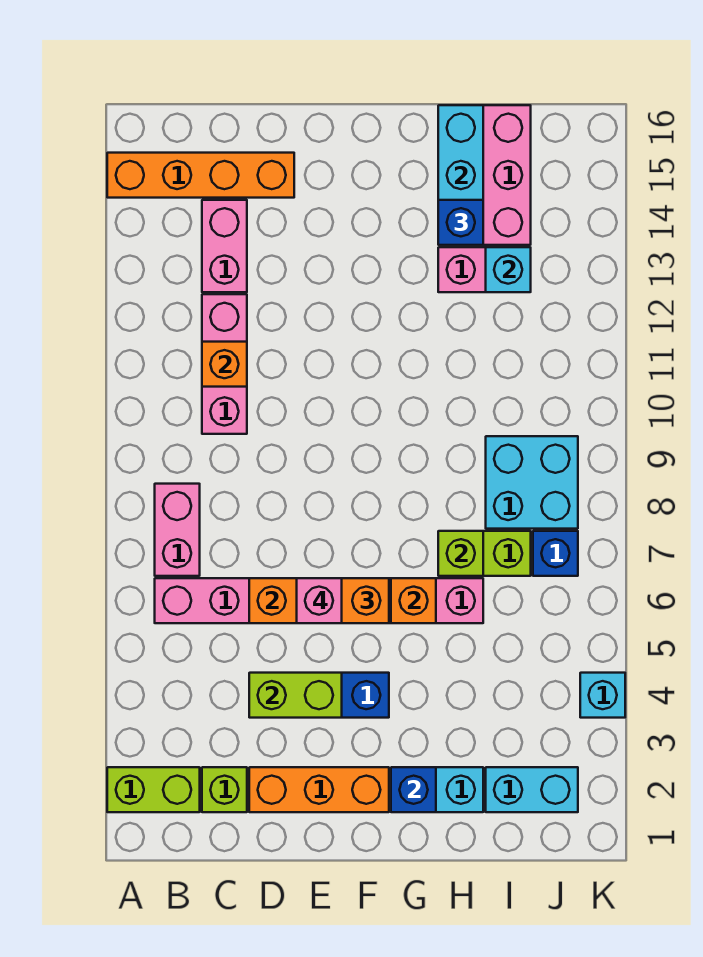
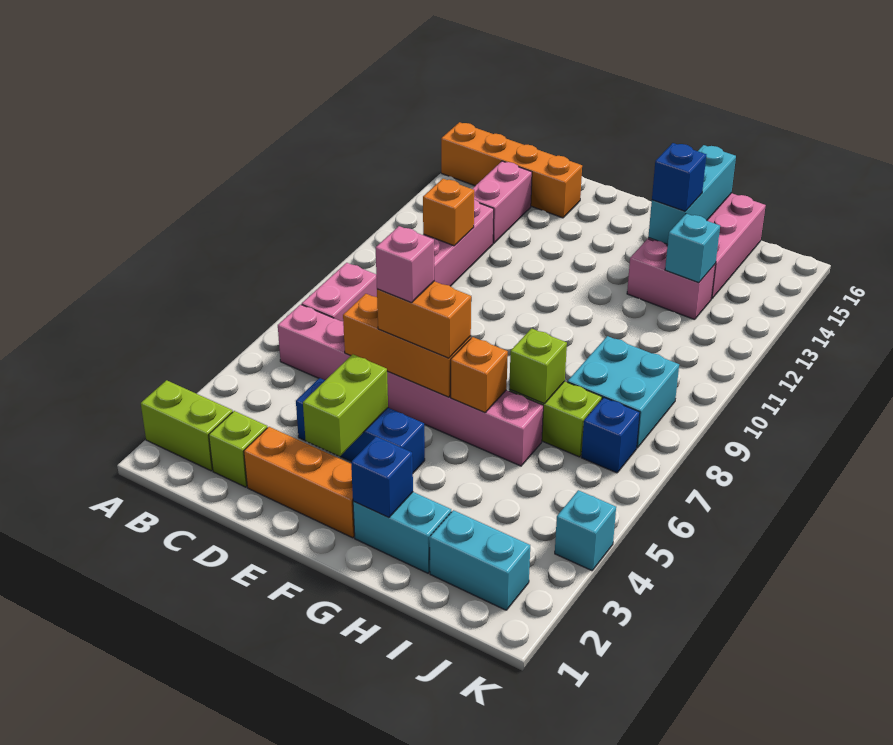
lime brick D4:E4 level 2 -> lime brick E3:E4 level 2

